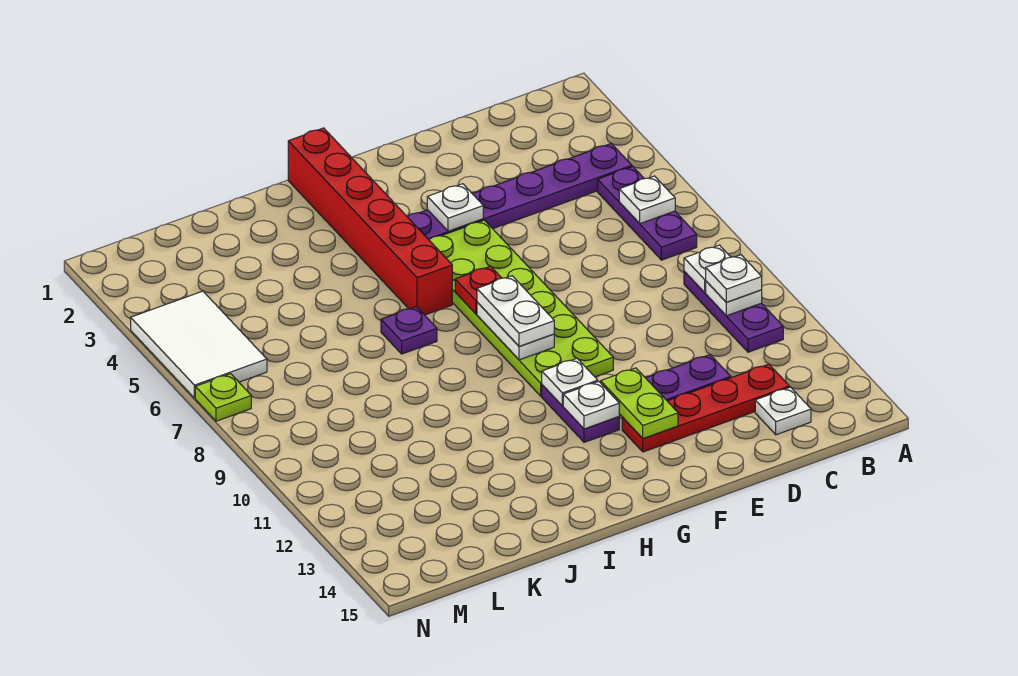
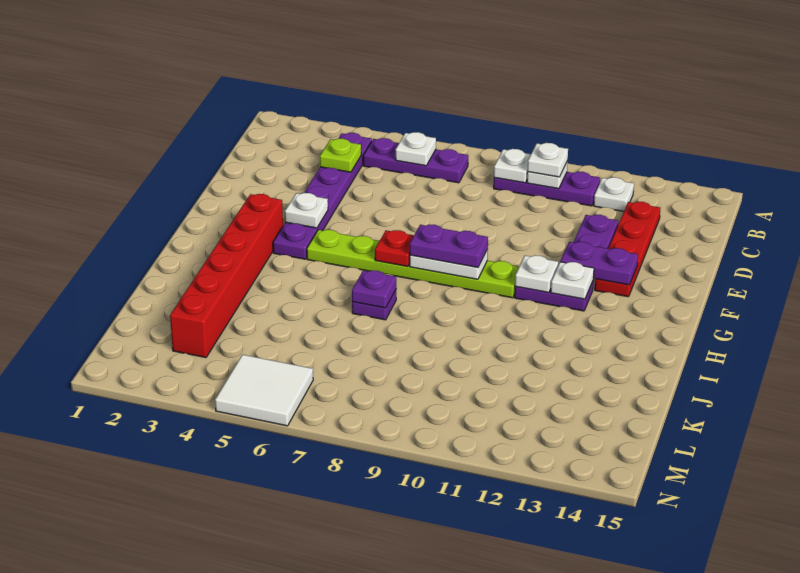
white plate C14 level 1 -> white plate B12 level 1
lime plate F5:G10 level 1 -> lime plate G5:G10 level 1
lime plate F12:F13 level 2 -> purple plate F12:F13 level 2
white plate G8:G9 level 3 -> purple plate G8:G9 level 3
red brick H1:H6 level 1 -> red brick G3:L3 level 1
none -> purple plate I7 level 2
white tile M4:N6 level 1 -> white tile M5:N6 level 1
lime plate N7 level 1 -> lime plate C4 level 2

